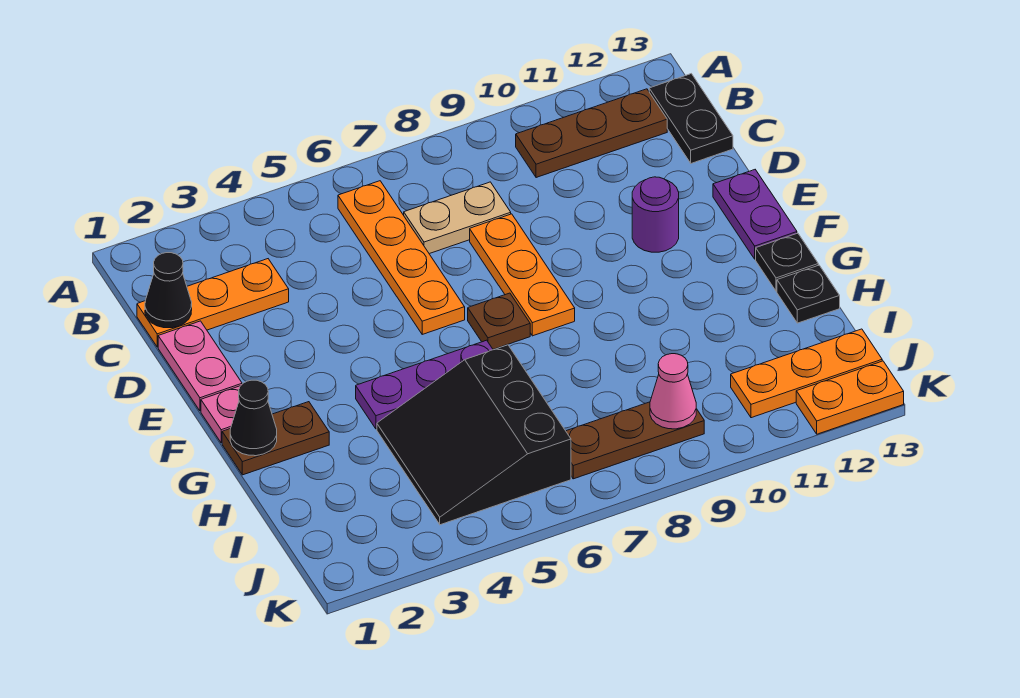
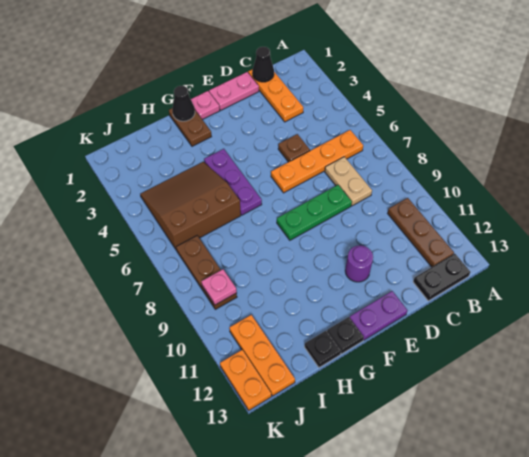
orange plate D8:F8 level 1 -> green plate D8:F8 level 1
brown plate F7 level 1 -> brown plate D5 level 1
black slope H4:J6 level 1 top 6 -> brown slope H4:J6 level 1 top 6
pink cone J9 level 2 -> pink plate J9 level 2

